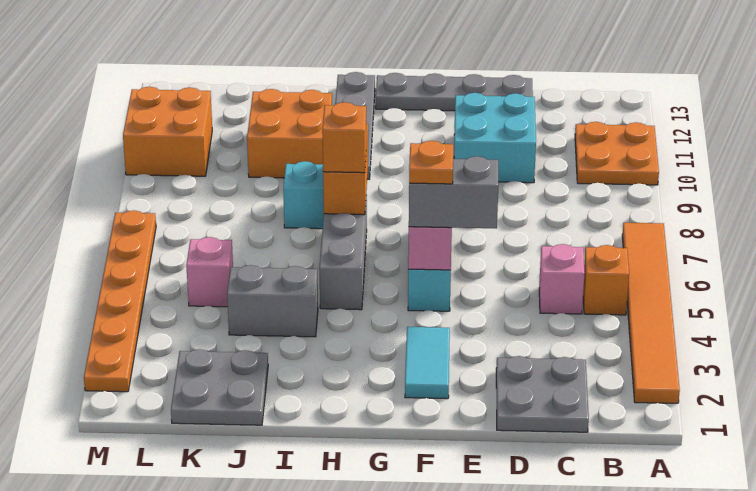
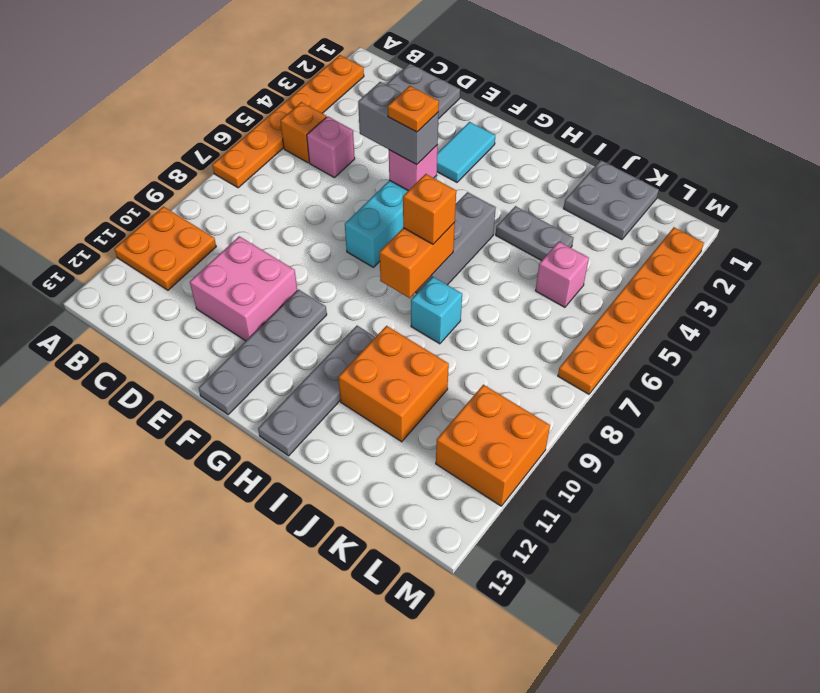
orange tile A2:A7 level 1 -> orange plate A2:A7 level 1
cyan brick D10:E11 level 1 -> pink brick D10:E11 level 1
grey plate D13:G13 level 1 -> grey plate F10:F13 level 1
grey brick I4:J4 level 1 -> grey plate I4:J4 level 1

